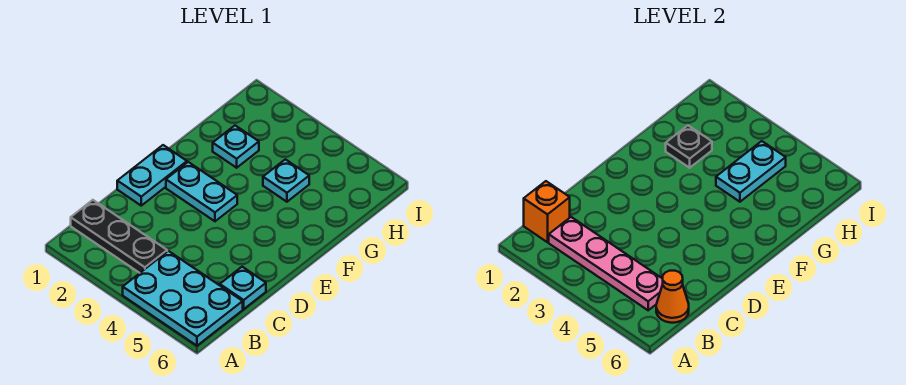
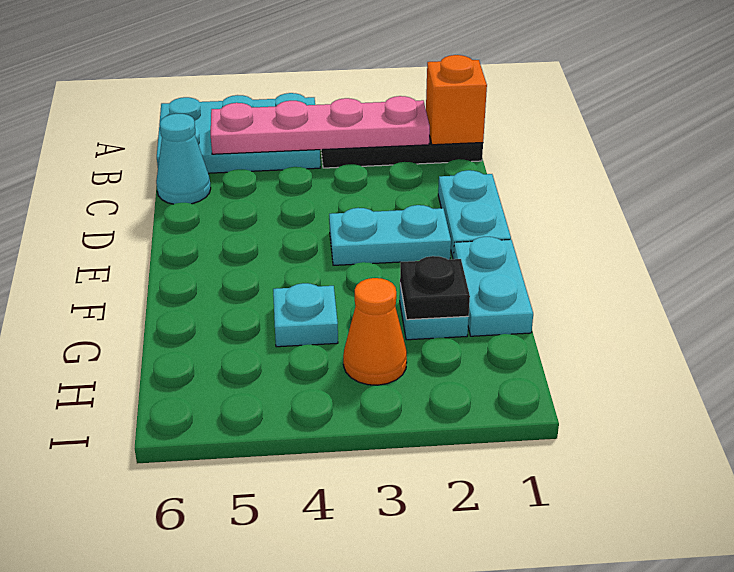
orange cone B6 level 2 -> orange cone H3 level 1
cyan plate C6 level 1 -> cyan cone C6 level 1
cyan plate G4:H4 level 2 -> cyan plate F1:G1 level 1

